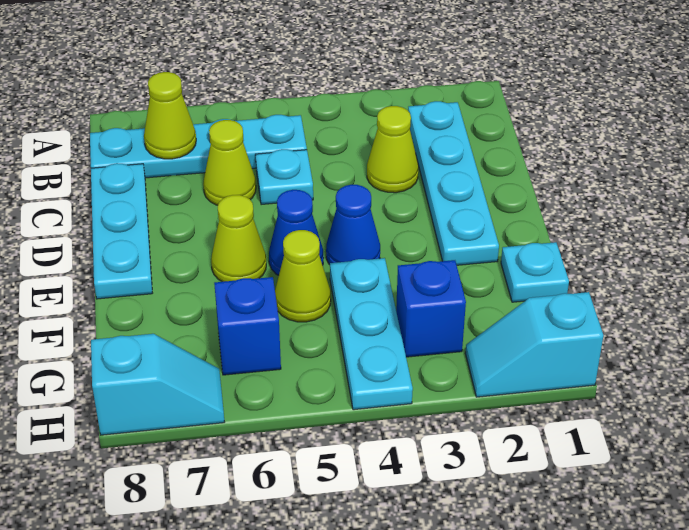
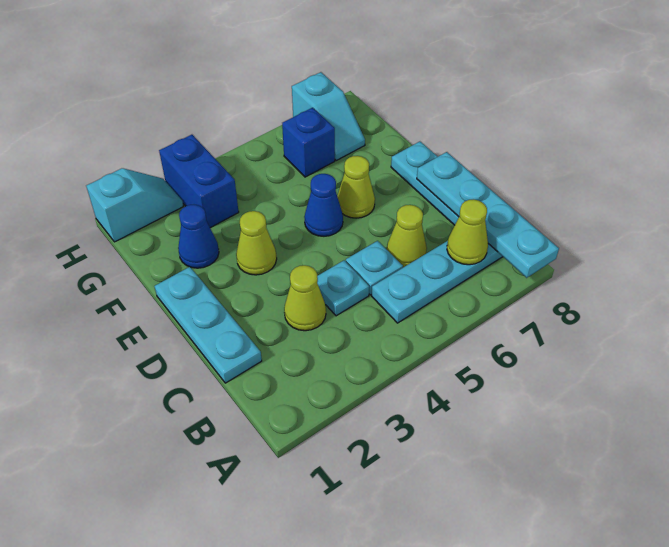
cyan plate B2:E2 level 1 -> cyan plate A8:D8 level 2
blue cone E4 level 1 -> blue cone F2 level 1
cyan plate F1 level 1 -> cyan plate C4 level 1
cyan plate F4:H4 level 1 -> cyan plate C1:E1 level 1
lime cone F5 level 1 -> lime cone E3 level 1
blue brick G3 level 1 -> blue brick G3:H3 level 1
cyan slope H7:H8 level 1 top 8 -> cyan slope G7:H7 level 1 top H

